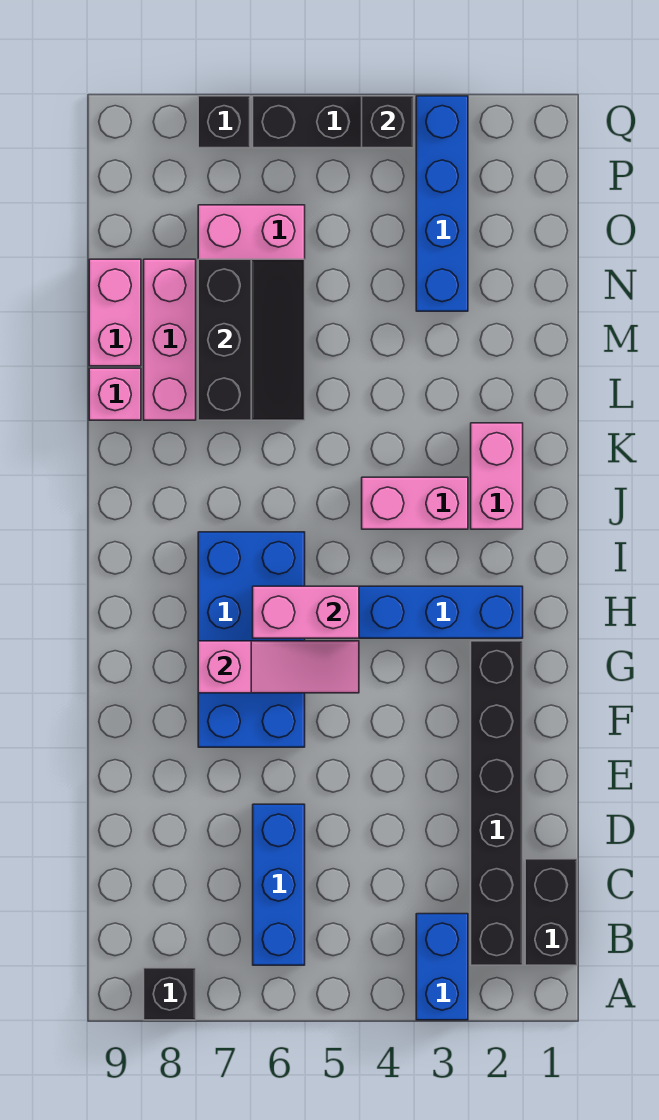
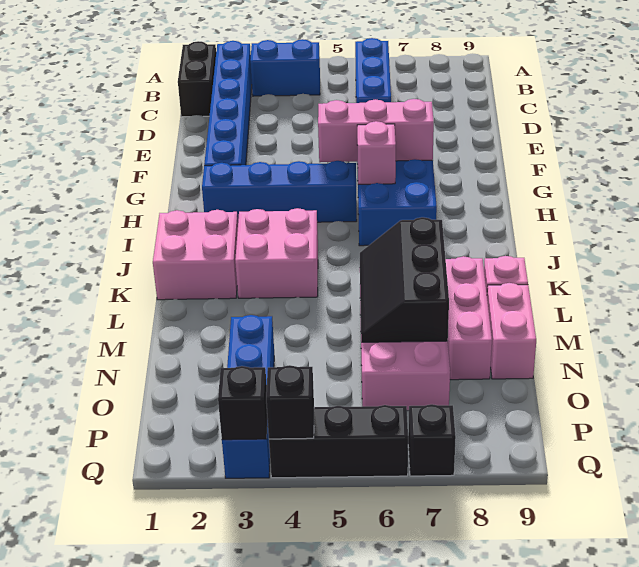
blue brick A3:B3 level 1 -> blue brick B3:B4 level 1
black brick A8 level 1 -> black brick Q3 level 2
black brick B2:G2 level 1 -> blue brick B2:G2 level 1
pink slope G5:G7 level 2 top 7 -> pink brick G5:G7 level 2
pink brick H5:H6 level 2 -> pink brick H6 level 2
pink brick J2:K2 level 1 -> pink brick J1:K2 level 1
pink brick J3:J4 level 1 -> pink brick J3:K4 level 1

